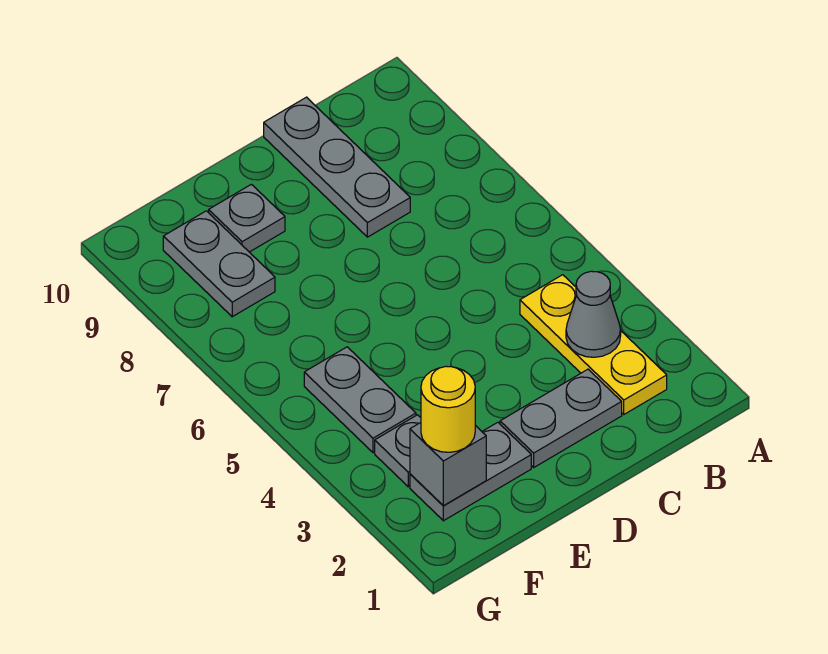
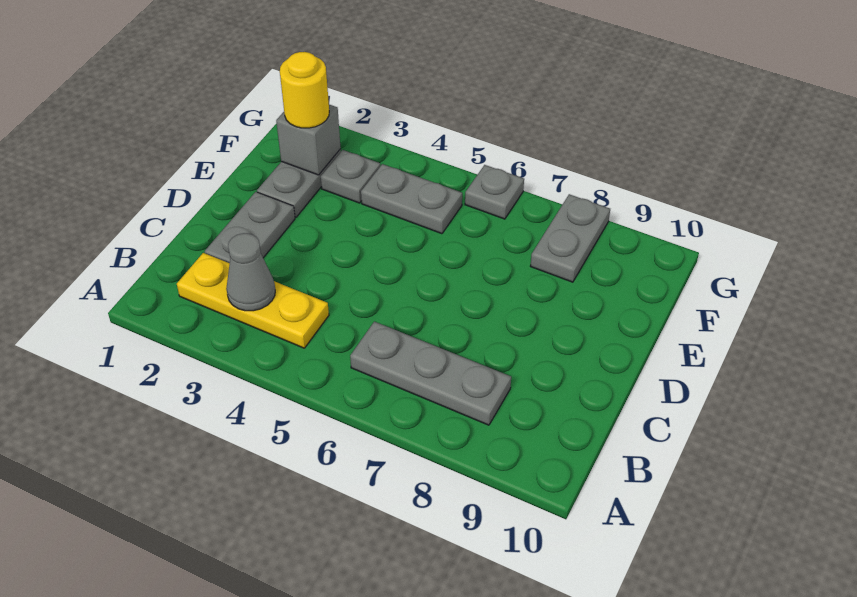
grey plate C8:C10 level 1 -> grey plate B6:B8 level 1
grey plate E9 level 1 -> grey plate G6 level 1
grey plate F8:F9 level 1 -> grey plate F8:G8 level 1

